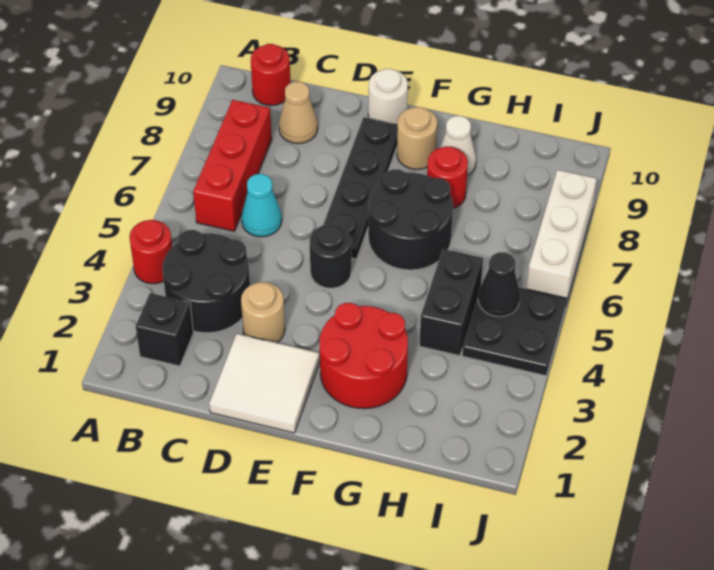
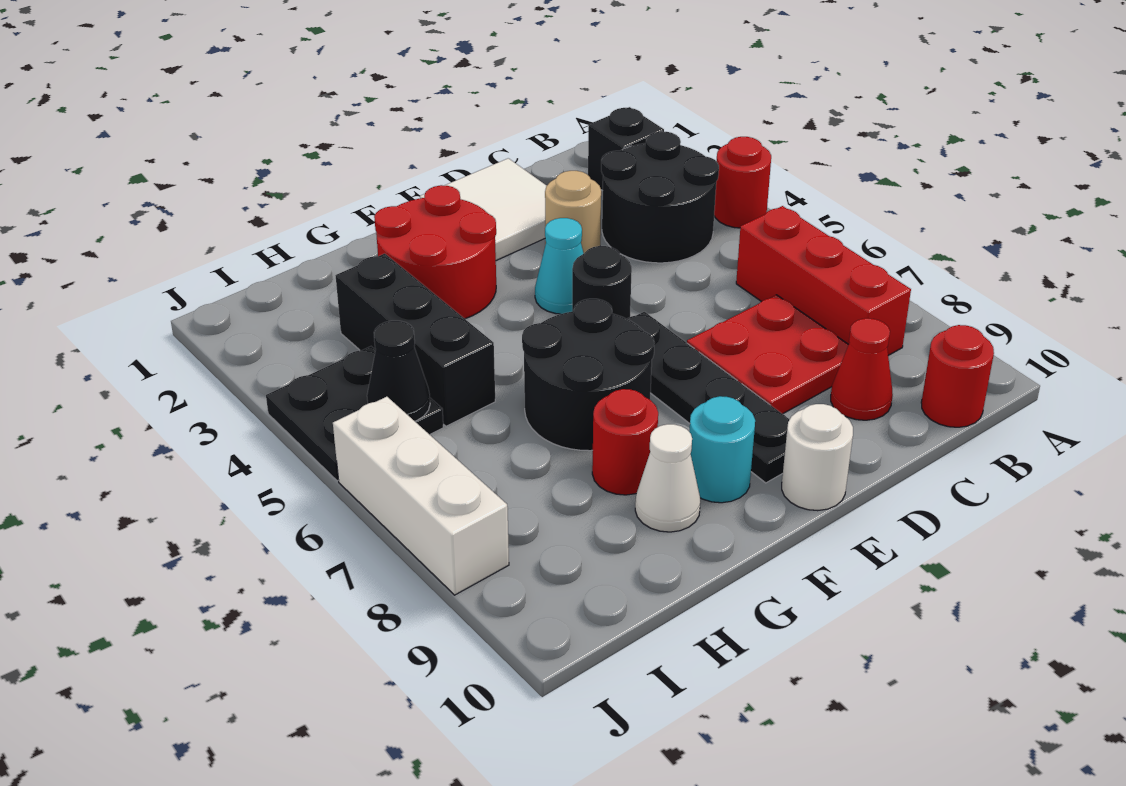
cyan cone C6 level 1 -> cyan cone E4 level 1
none -> red plate C7:D8 level 1
tan cone C9 level 1 -> red cone C9 level 1
tan round brick F9 level 1 -> cyan round brick F9 level 1
black brick H4:H5 level 1 -> black brick H3:H5 level 1

